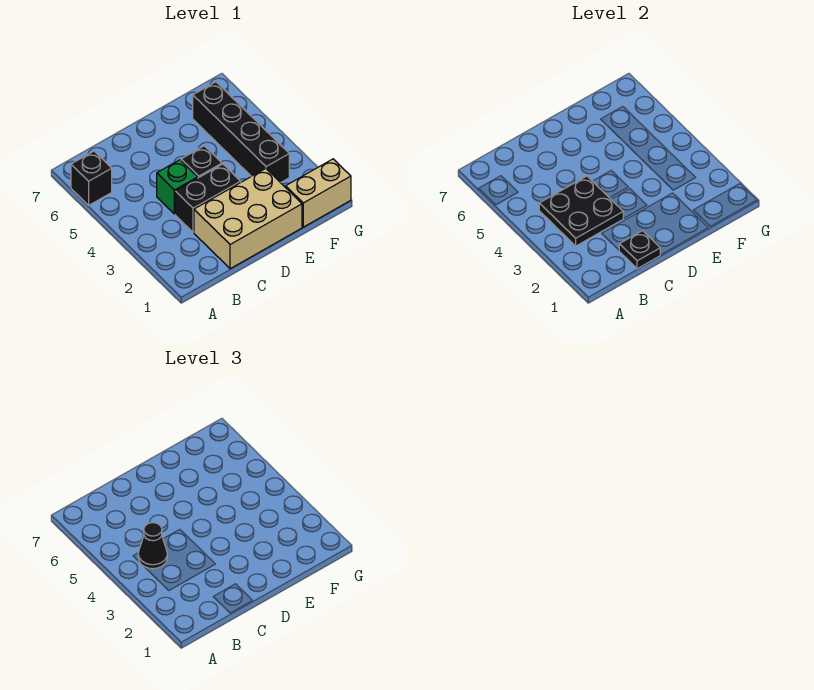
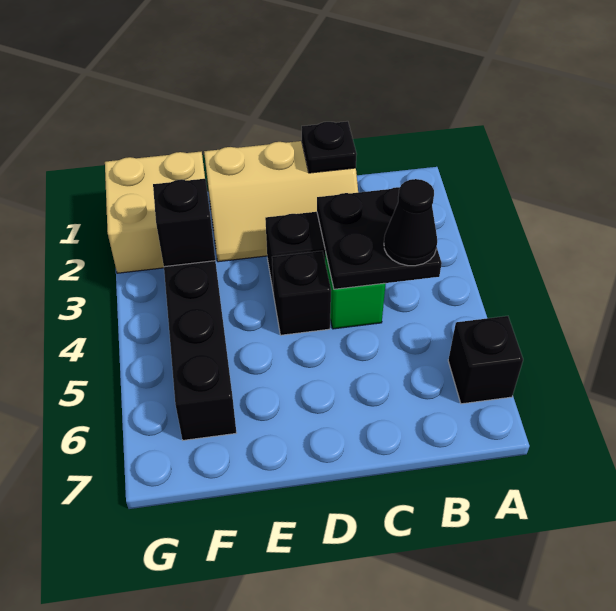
tan brick C1:E2 level 1 -> tan slope C1:E2 level 1 top 1
tan brick F1:G1 level 1 -> tan brick F1:G2 level 1
none -> black brick F3 level 2

